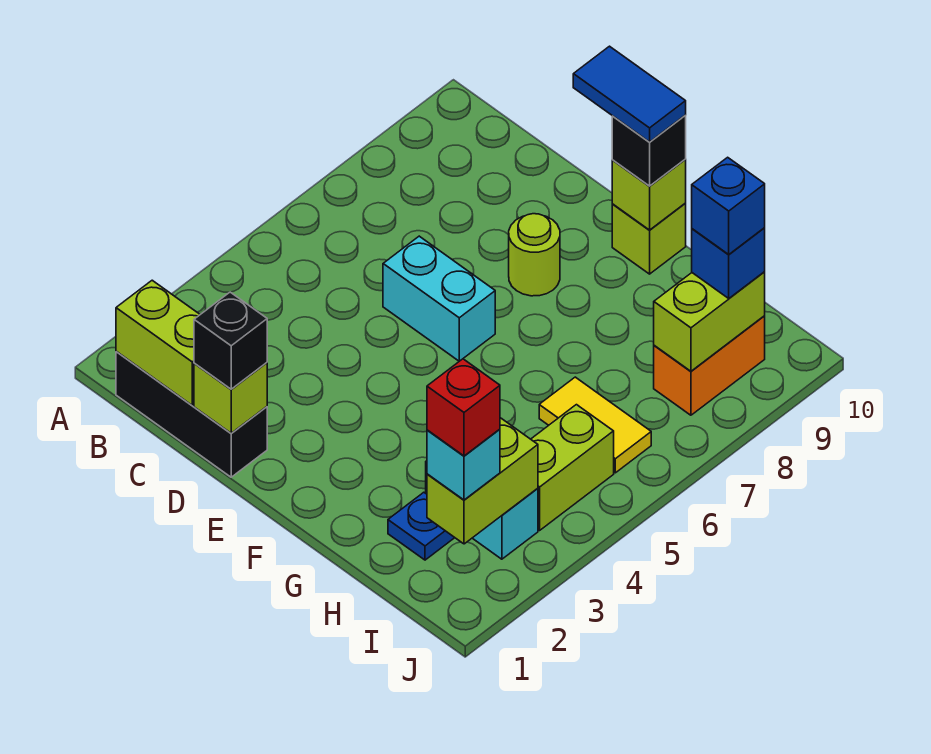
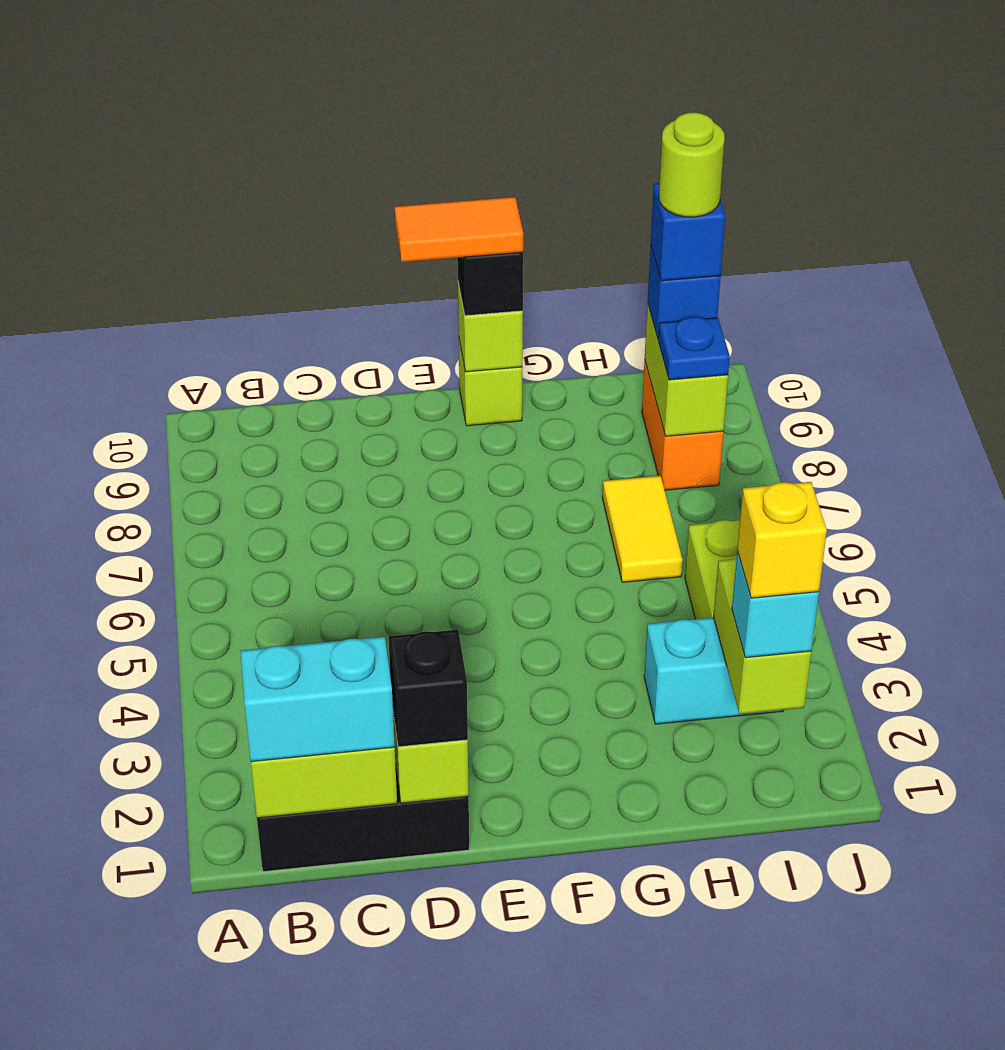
cyan brick D6:E6 level 1 -> cyan brick B1:C1 level 3
lime round brick E8 level 1 -> lime round brick I9 level 5
blue tile E10:F10 level 4 -> orange tile E10:F10 level 4
blue plate H2 level 1 -> blue plate I8 level 3
yellow tile H6:I6 level 1 -> yellow tile H6:H7 level 1
red brick I2 level 4 -> yellow brick I2 level 4

